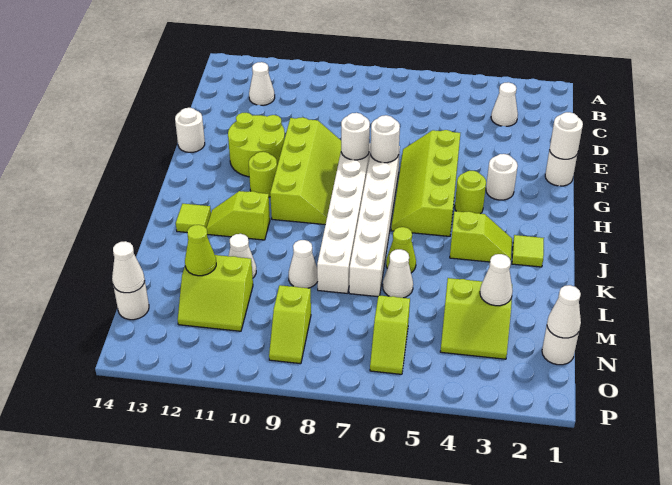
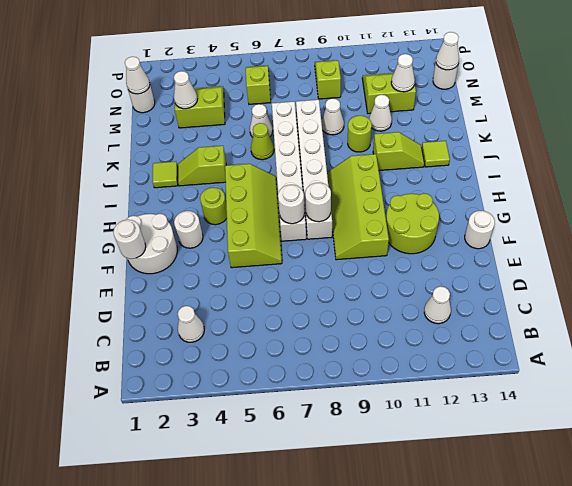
white round brick F1 level 1 -> white round brick F1:G2 level 1
lime round brick H11 level 1 -> lime round brick K10 level 1
lime cone M12 level 2 -> white cone M12 level 2

